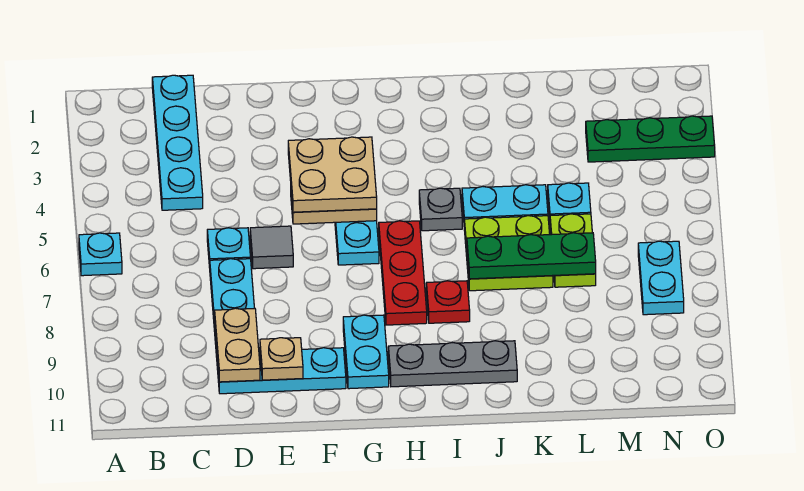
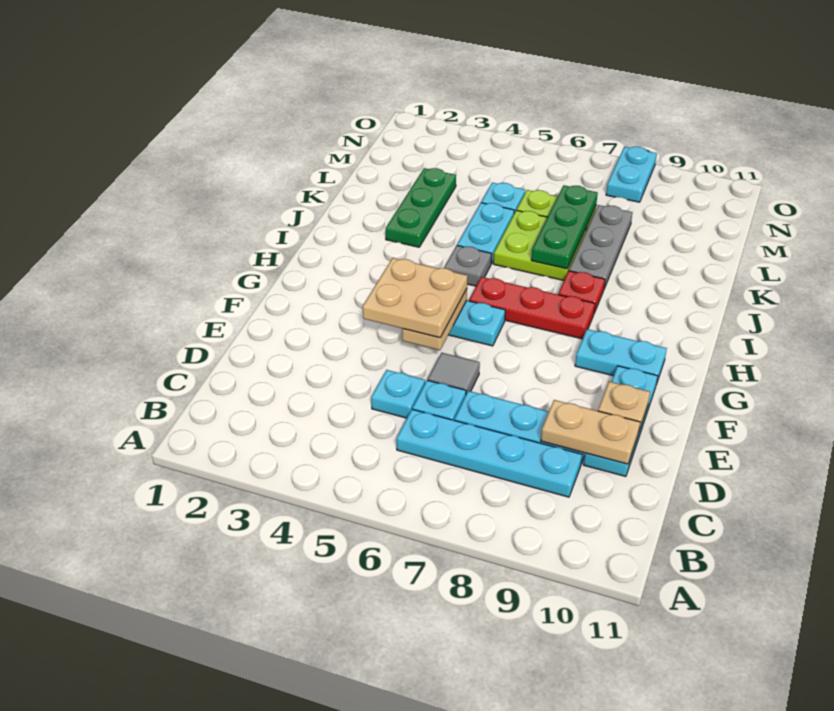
cyan plate A6 level 1 -> cyan plate D5 level 1
cyan plate C1:C4 level 1 -> cyan plate C6:C9 level 1
grey plate H10:J10 level 1 -> grey plate J8:L8 level 1
green plate M3:O3 level 1 -> green plate J3:L3 level 1
cyan plate N7:N8 level 1 -> cyan plate N8:O8 level 1

